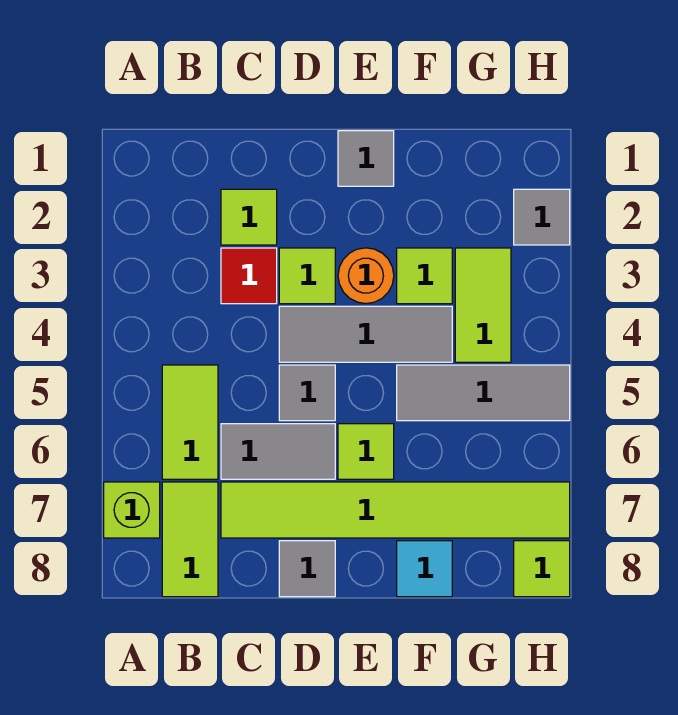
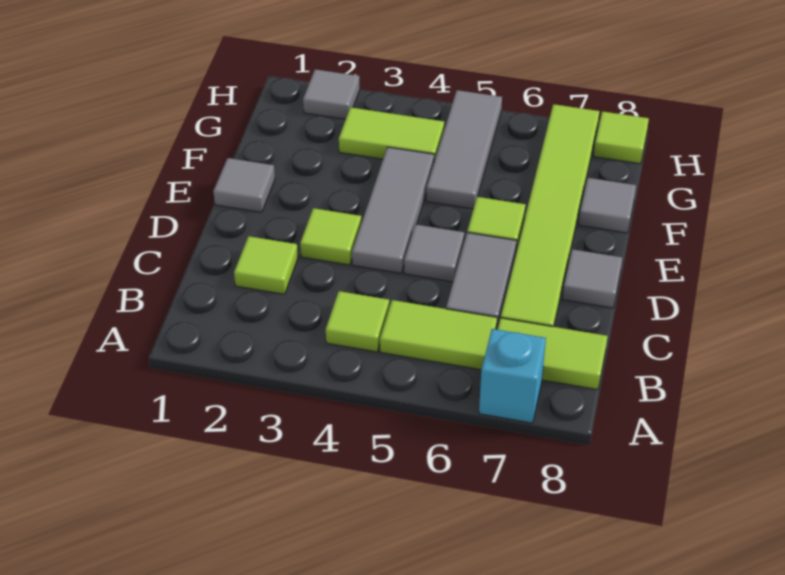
lime brick A7 level 1 -> cyan brick A7 level 1
red tile C3 level 1 -> none
orange round brick E3 level 1 -> none
lime tile F3 level 1 -> lime tile B4 level 1
cyan tile F8 level 1 -> grey tile F8 level 1

